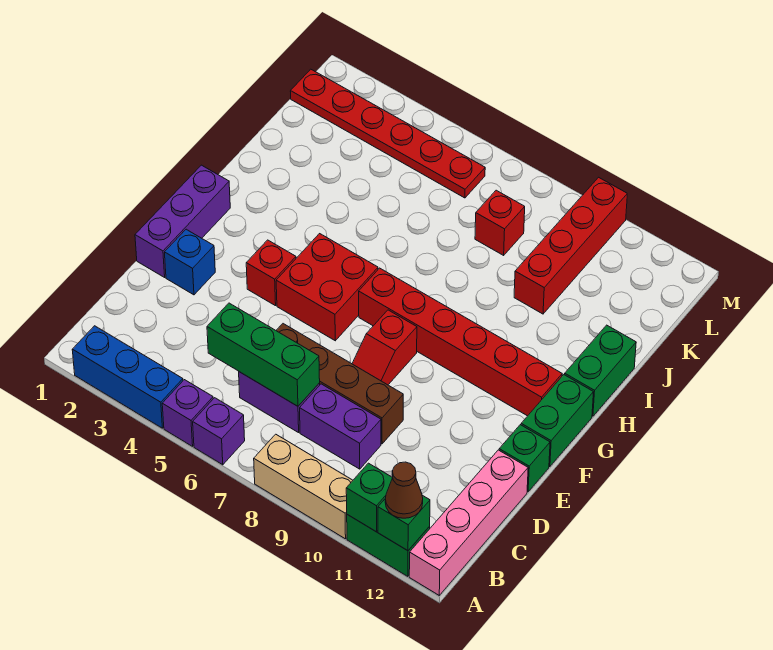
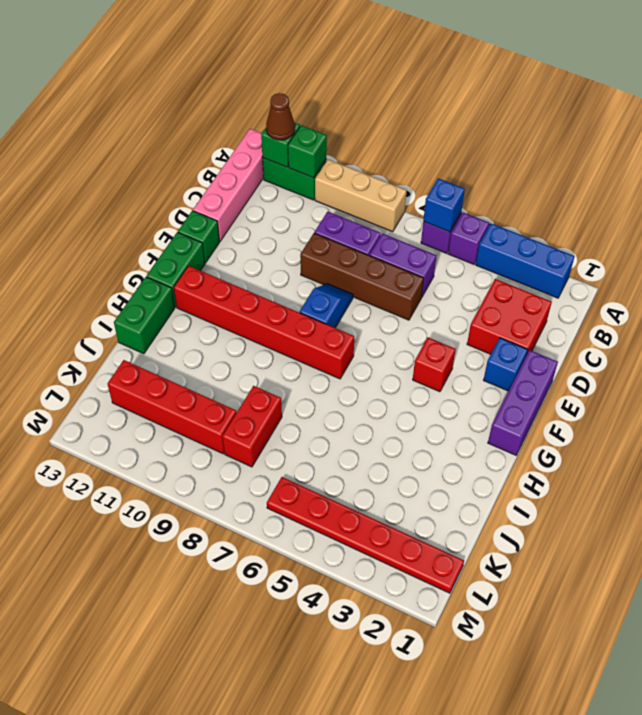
none -> blue brick A6 level 2
green brick C5:C7 level 2 -> none
red slope E8:F8 level 1 top F -> blue slope E8:F8 level 1 top F
red brick F5:G6 level 1 -> red brick C2:D3 level 1
red brick J10:M10 level 1 -> red brick K9:K12 level 1
red brick K8 level 1 -> red brick J8:K8 level 1

